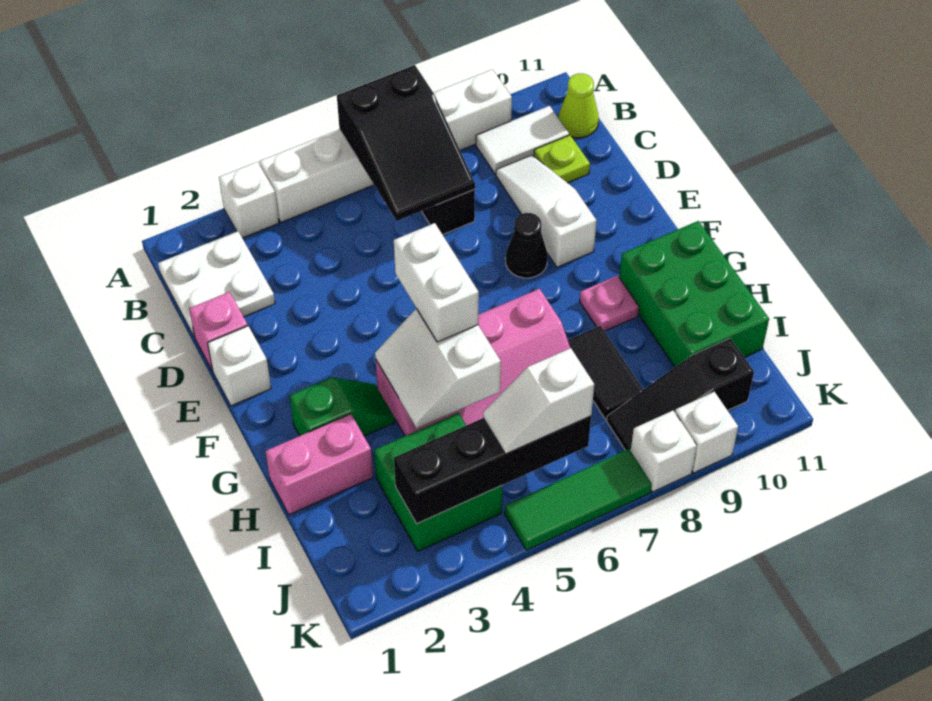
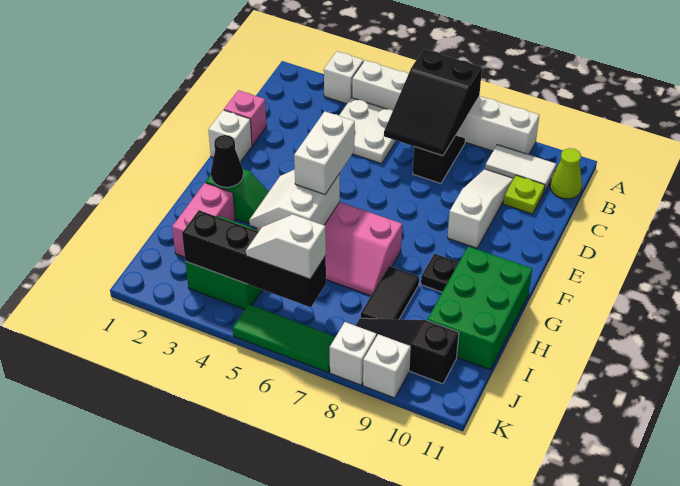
white plate B1:C2 level 1 -> white plate B4:C5 level 1
black cone E8 level 1 -> black cone G2 level 2
pink plate G9 level 1 -> black plate G9 level 1
pink brick H1:H2 level 1 -> pink brick H2:I2 level 1

